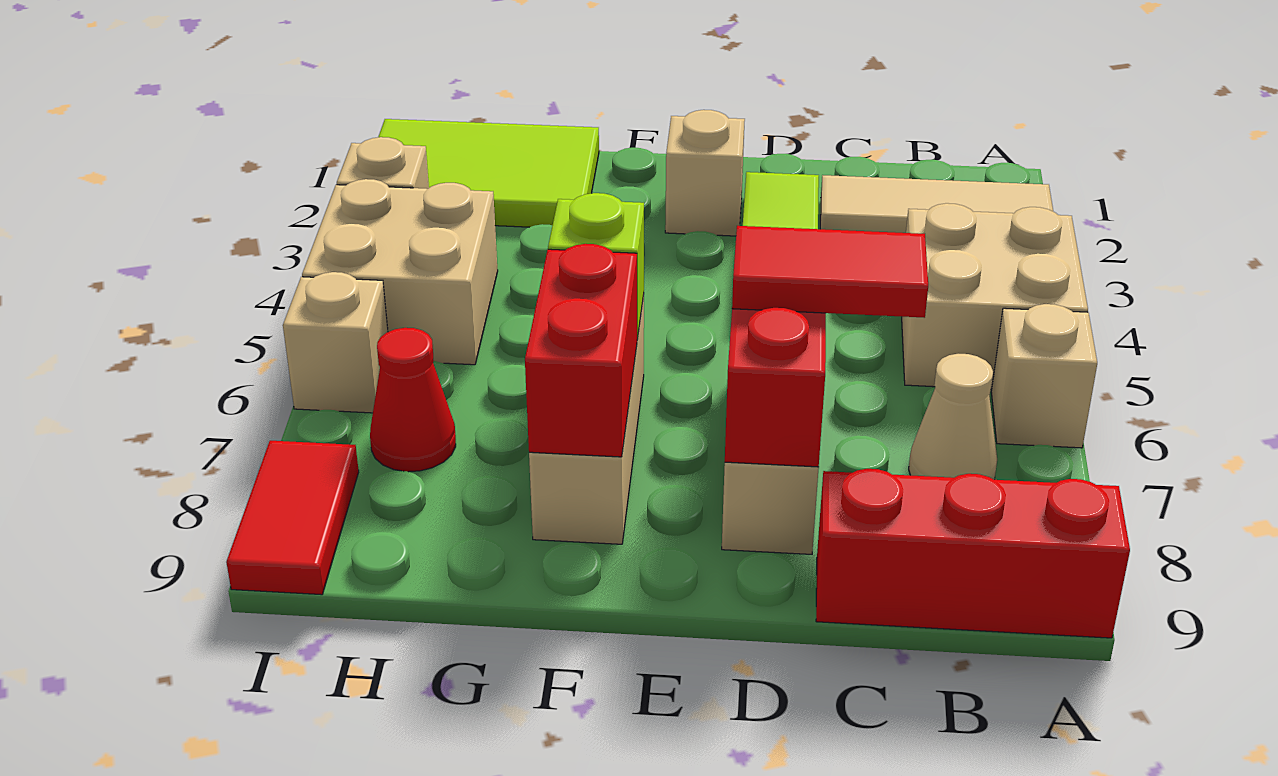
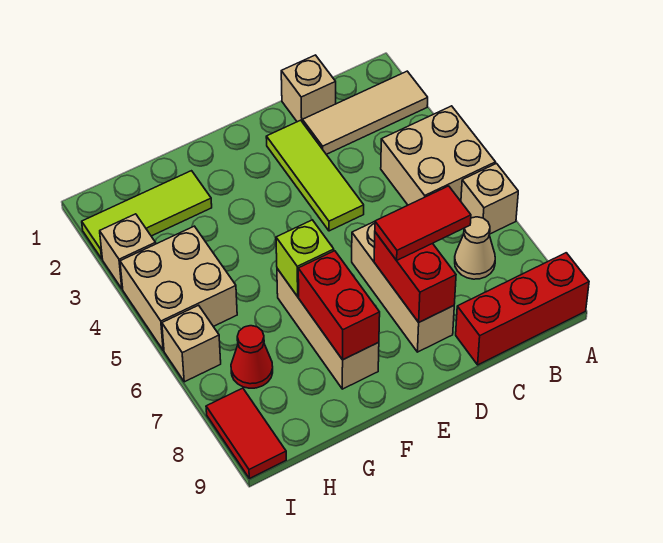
tan brick E2 level 1 -> tan brick C1 level 1
lime tile G1:I2 level 1 -> lime tile G2:I2 level 1

